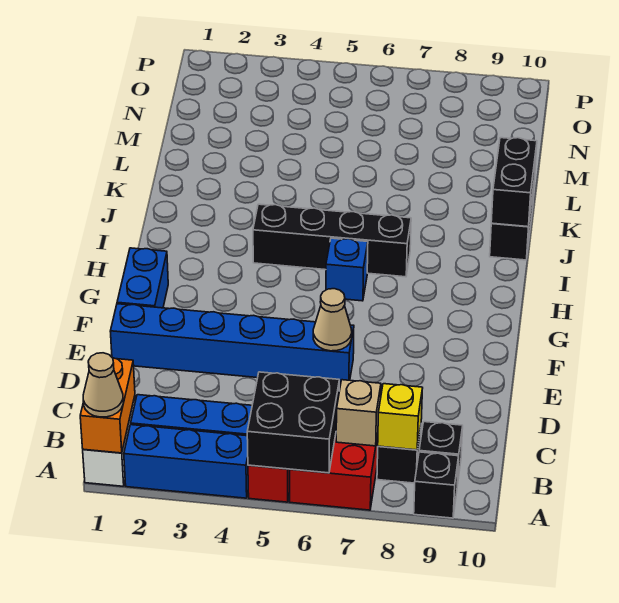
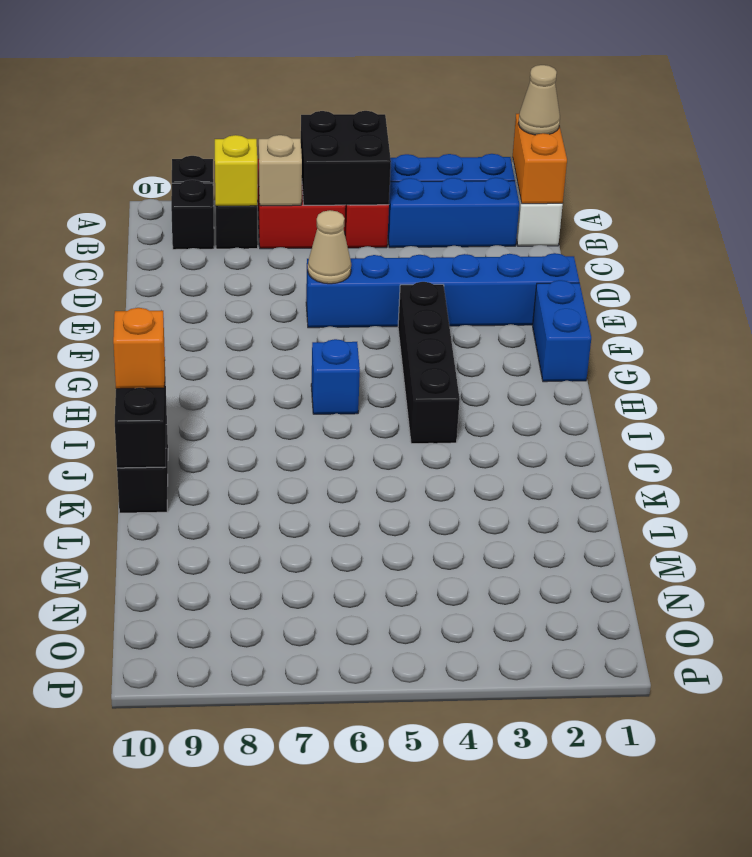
black brick I4:I7 level 1 -> black brick F4:I4 level 1
none -> orange brick J10 level 3

